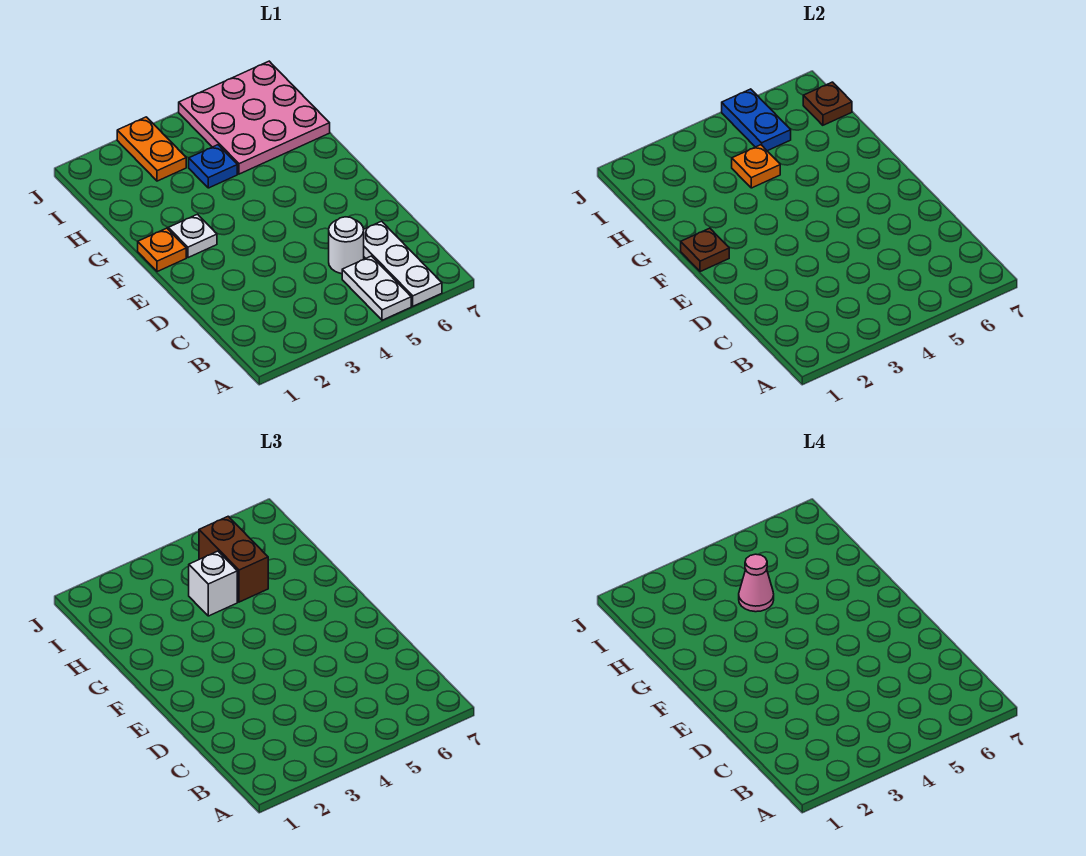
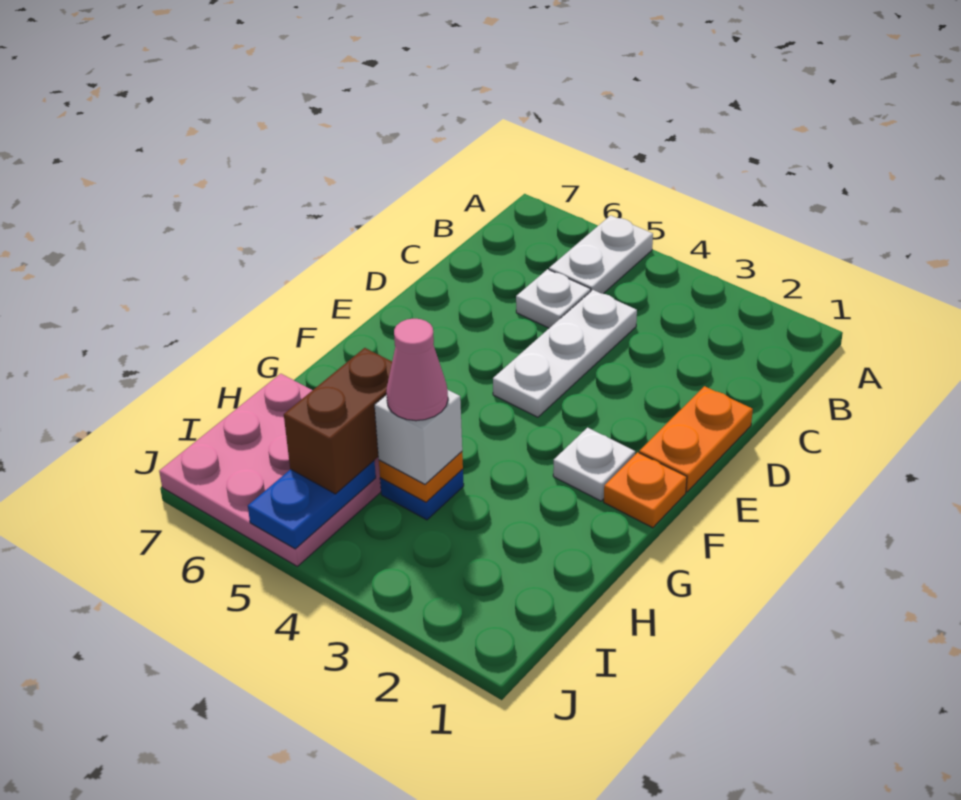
white plate A6:C6 level 1 -> white plate C4:E4 level 1
white round brick C5 level 1 -> white plate C5 level 1
brown plate F1 level 2 -> none
orange plate I3:J3 level 1 -> orange plate D1:E1 level 1
brown plate I7 level 2 -> none

